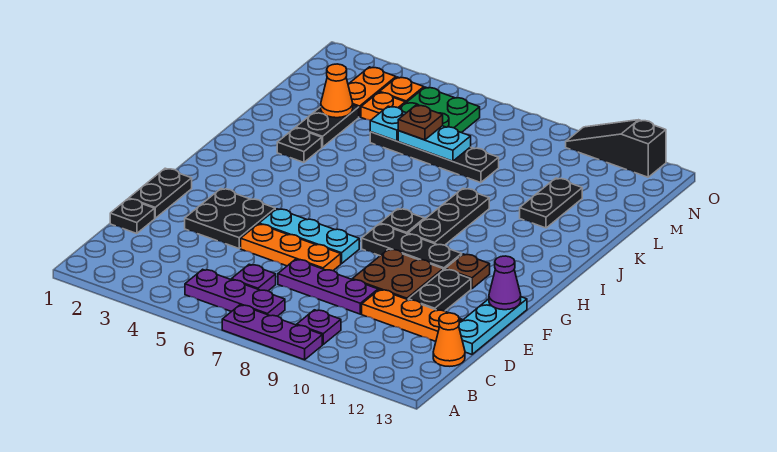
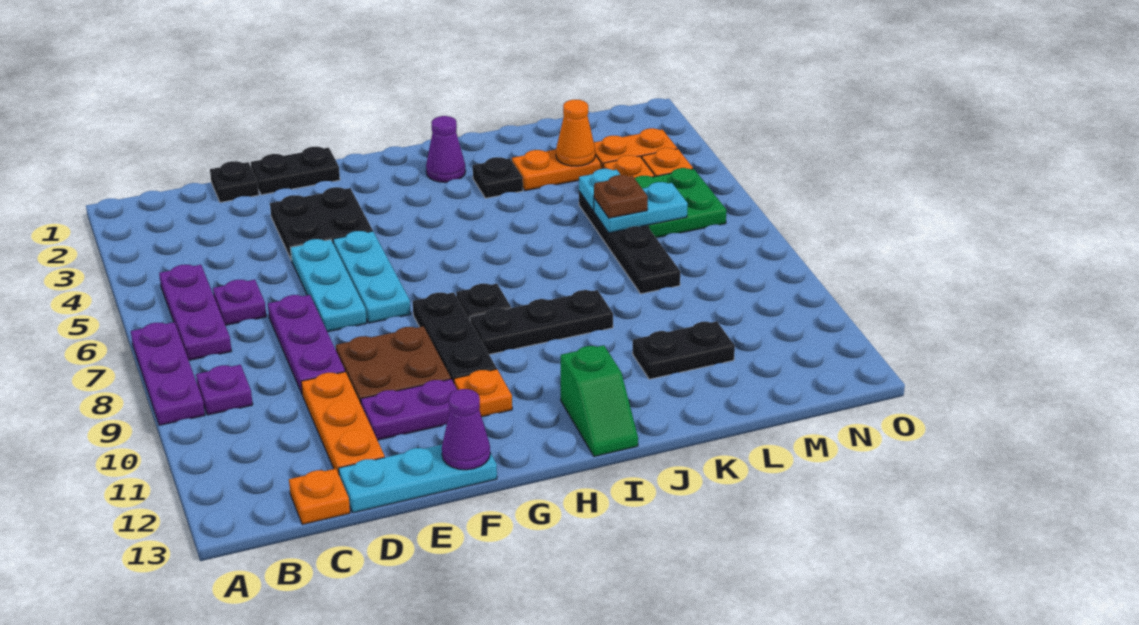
orange cone C13 level 1 -> orange plate C13 level 1
orange plate E5:E7 level 1 -> cyan plate E5:E7 level 1
black plate E11:F11 level 1 -> purple plate E11:F11 level 1
brown plate G11 level 1 -> orange plate G11 level 1
none -> purple cone I2 level 1
none -> green slope I12:I13 level 1 top 12
black plate K3:L3 level 1 -> orange plate K3:L3 level 1
cyan plate L6:L7 level 2 -> cyan plate L6:M6 level 2
black slope O10:O12 level 1 top 12 -> none

